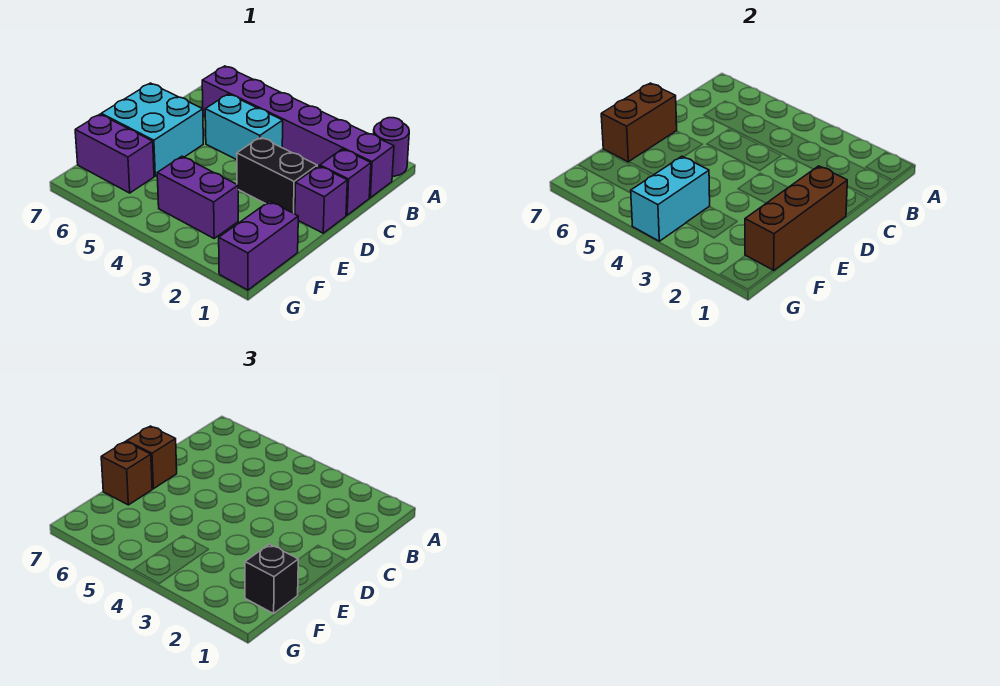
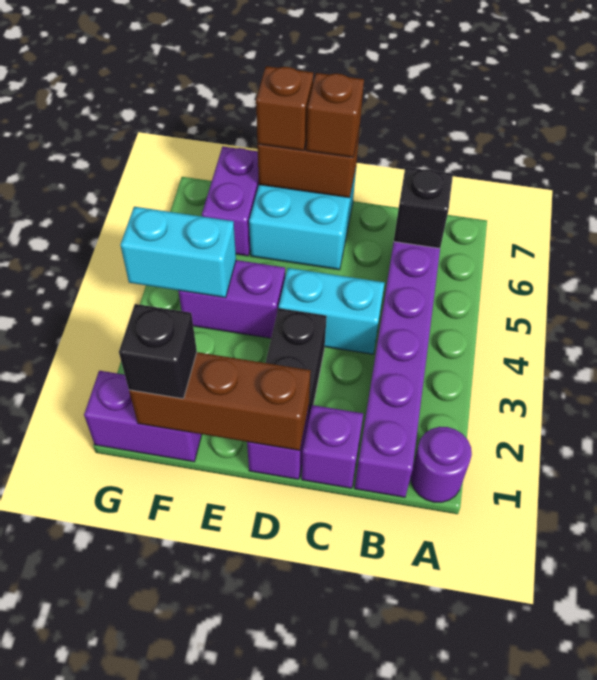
none -> black brick B6 level 2
cyan brick C4:C5 level 1 -> cyan brick C4:D4 level 1
purple brick F3:F4 level 1 -> purple brick E4:F4 level 1

